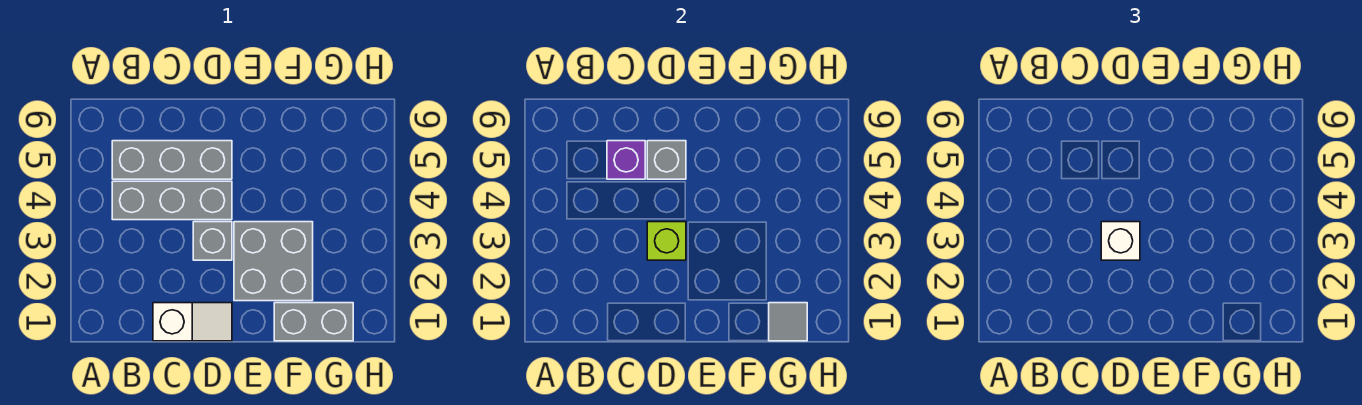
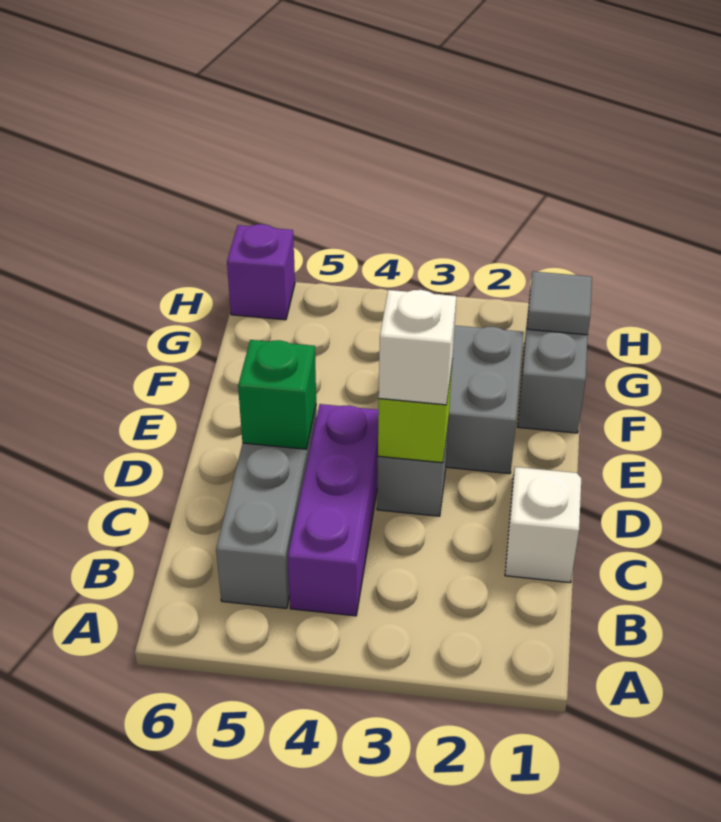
grey brick B4:D4 level 1 -> purple brick B4:D4 level 1
purple brick C5 level 2 -> purple brick H6 level 1
grey brick D5 level 2 -> green brick D5 level 2

